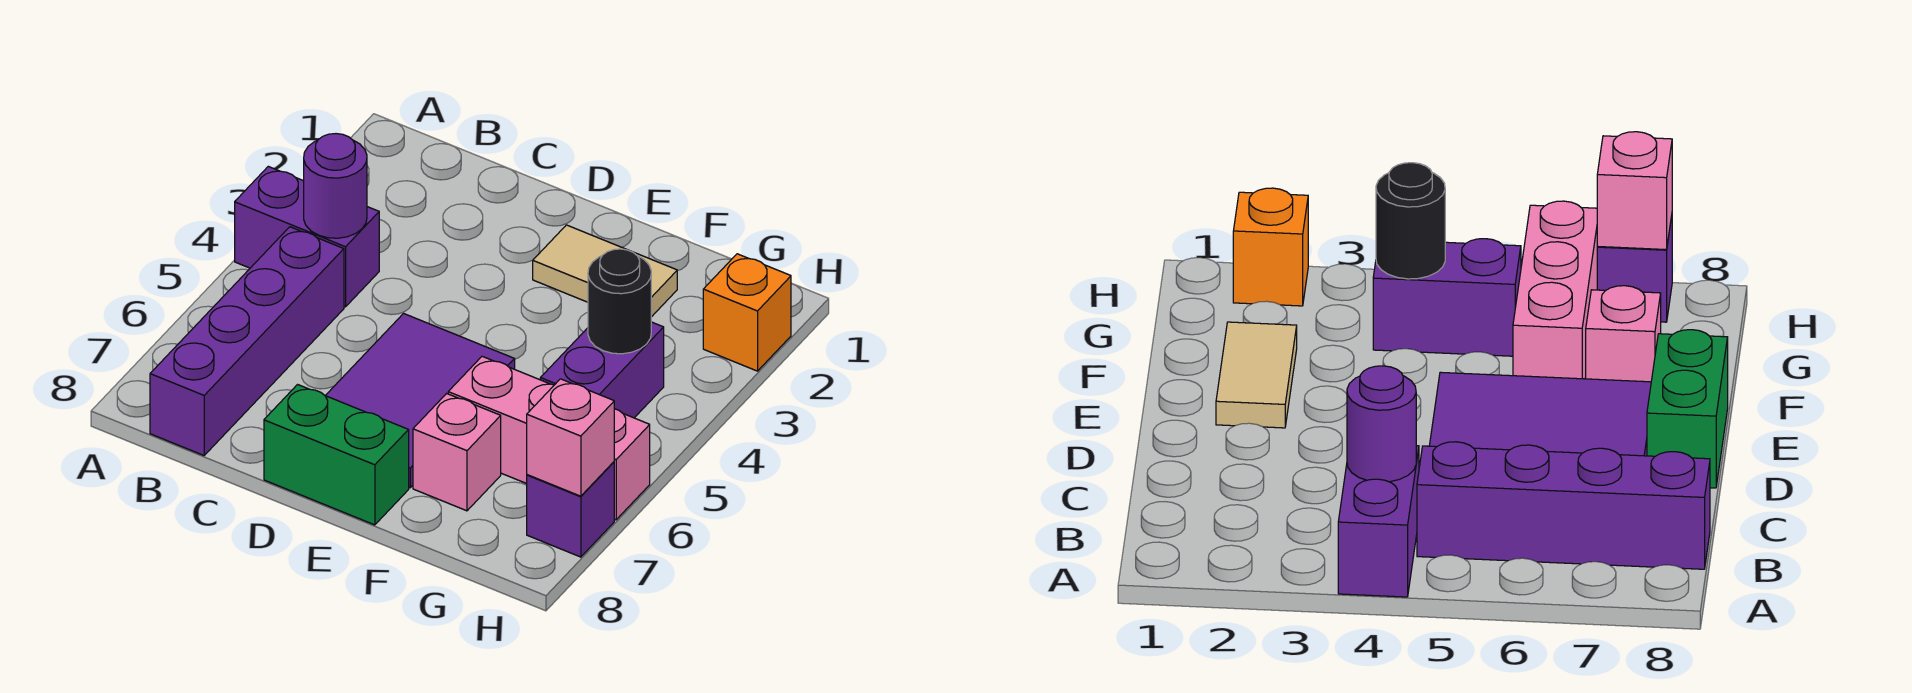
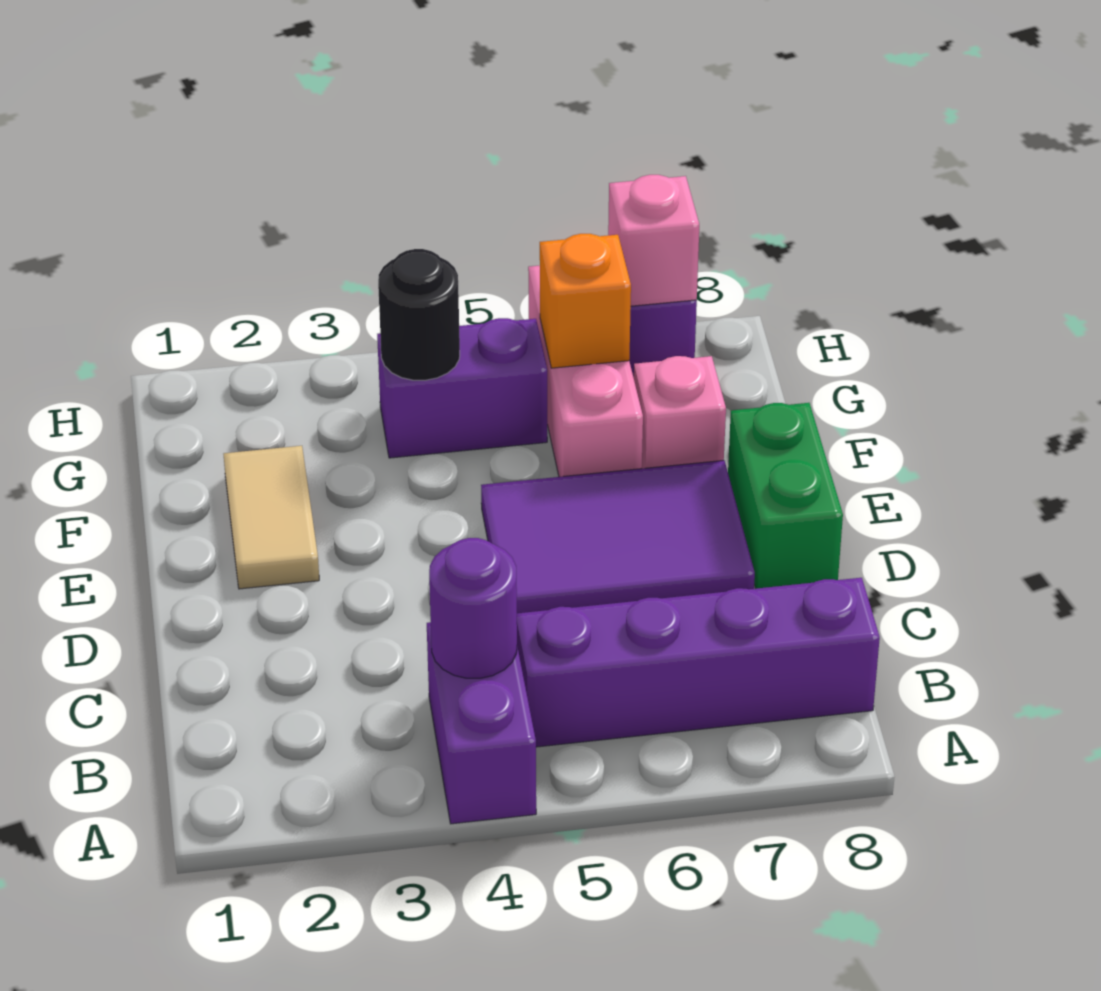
orange brick H2 level 1 -> orange brick G6 level 2

